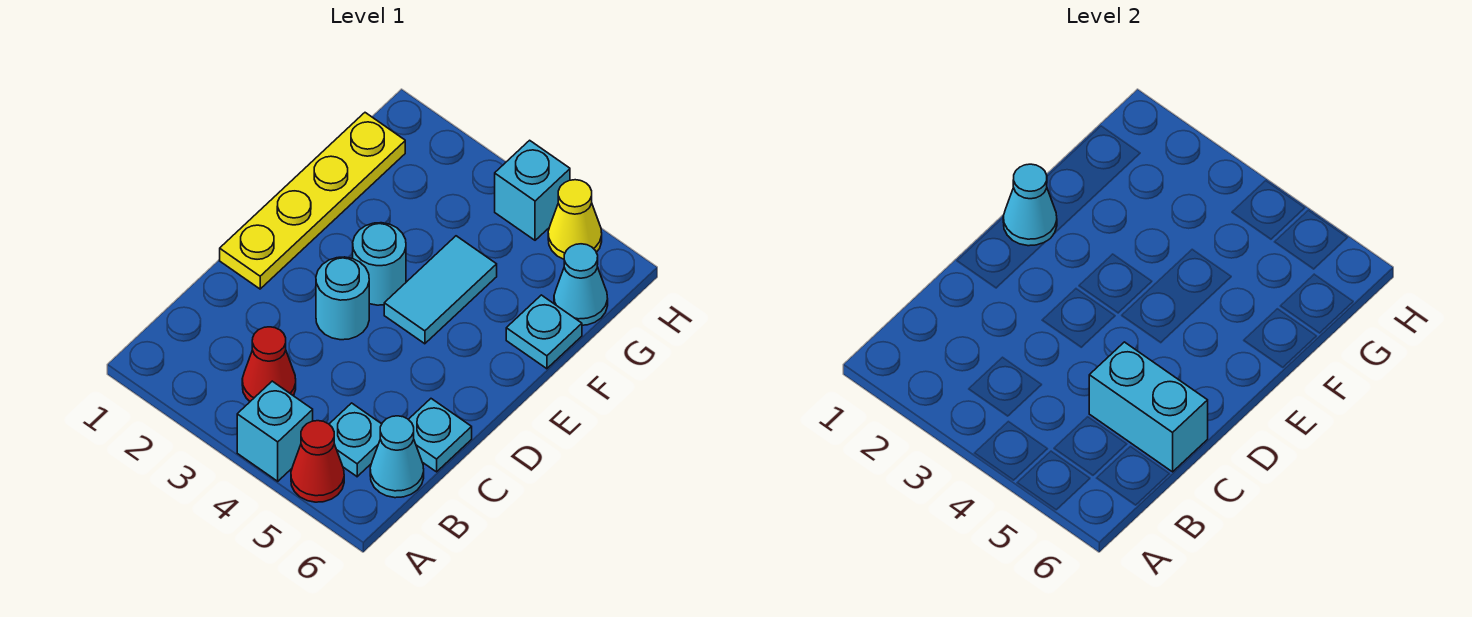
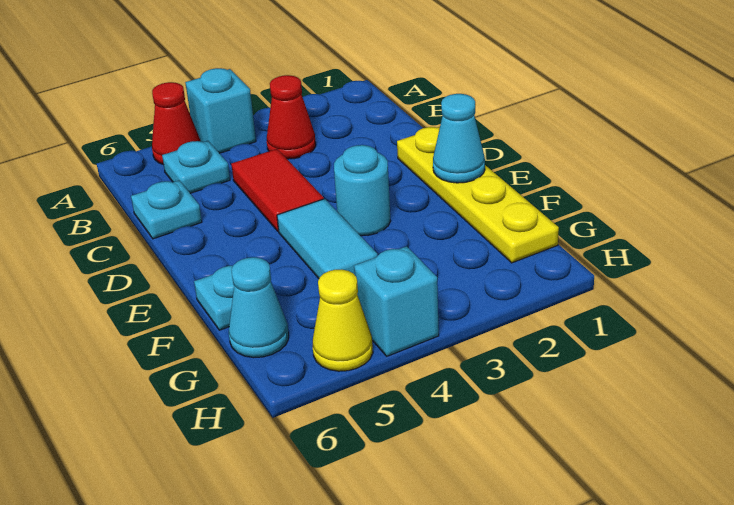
cyan cone B6 level 1 -> none
none -> red tile C4:D4 level 1
cyan brick C5:C6 level 2 -> none
cyan round brick D3 level 1 -> none

